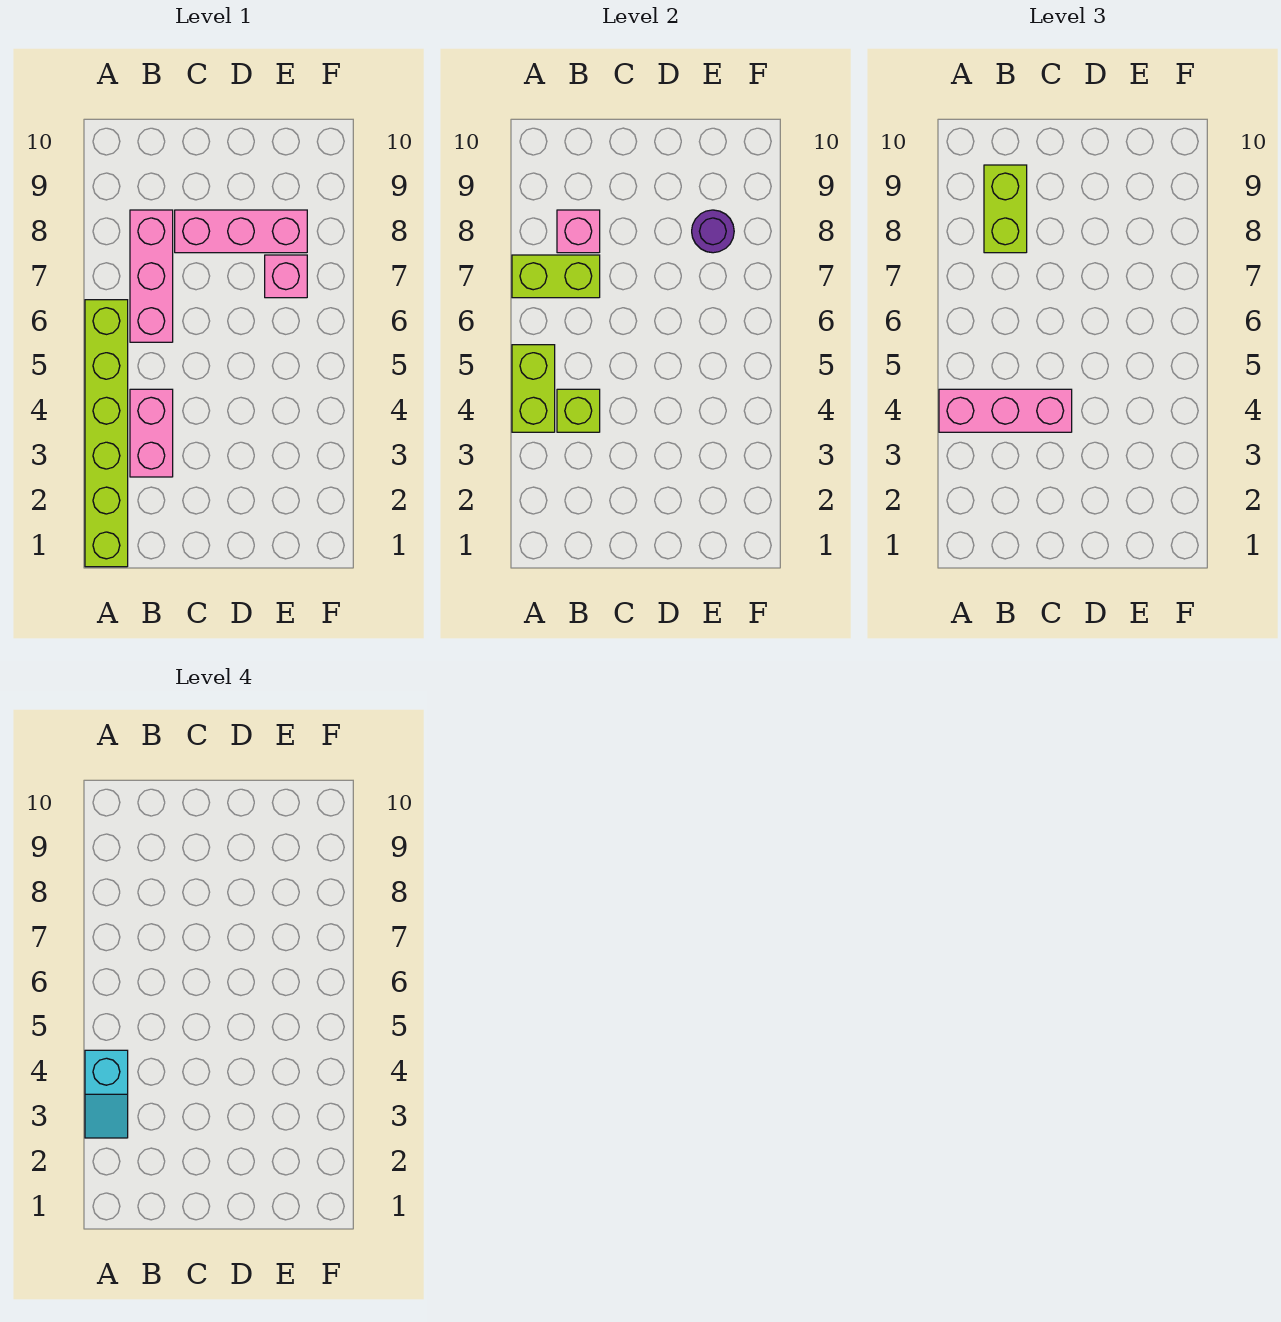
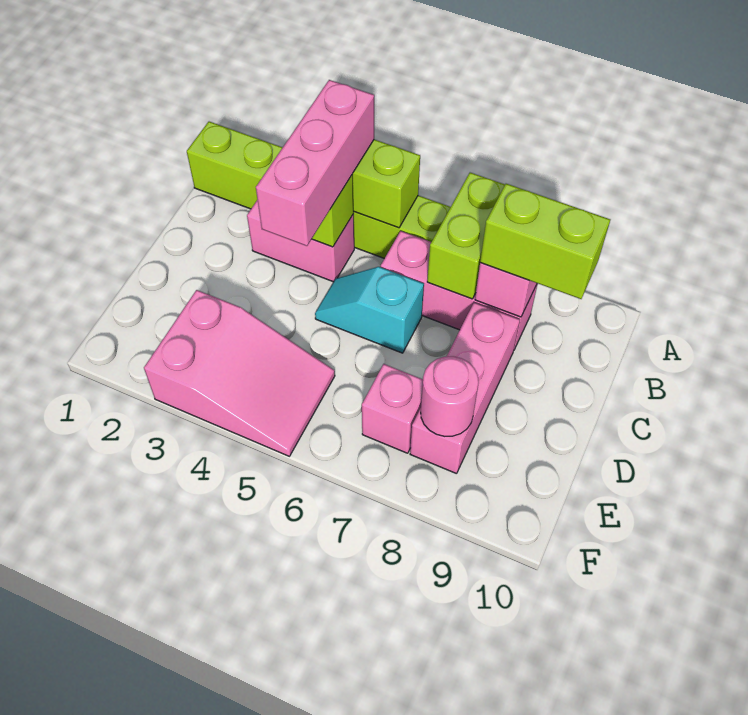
cyan slope A3:A4 level 4 top 4 -> cyan slope C5:C6 level 1 top 6
none -> pink slope E3:F5 level 1 top 3
purple round brick E8 level 2 -> pink round brick E8 level 2

